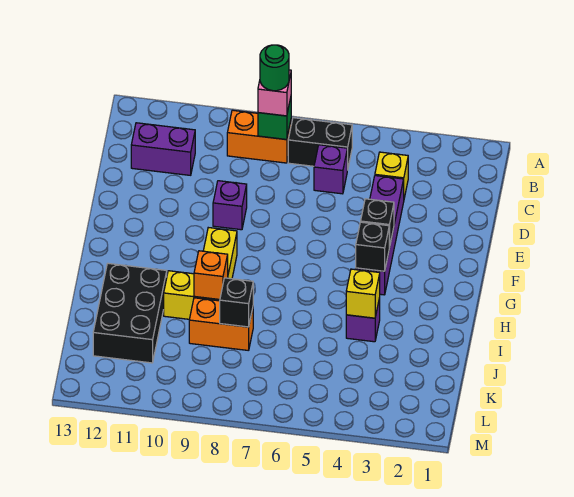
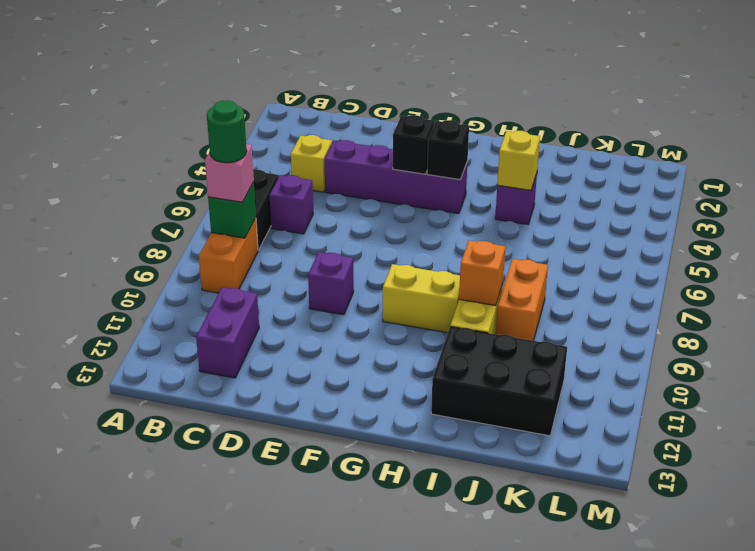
black brick J8 level 2 -> none

